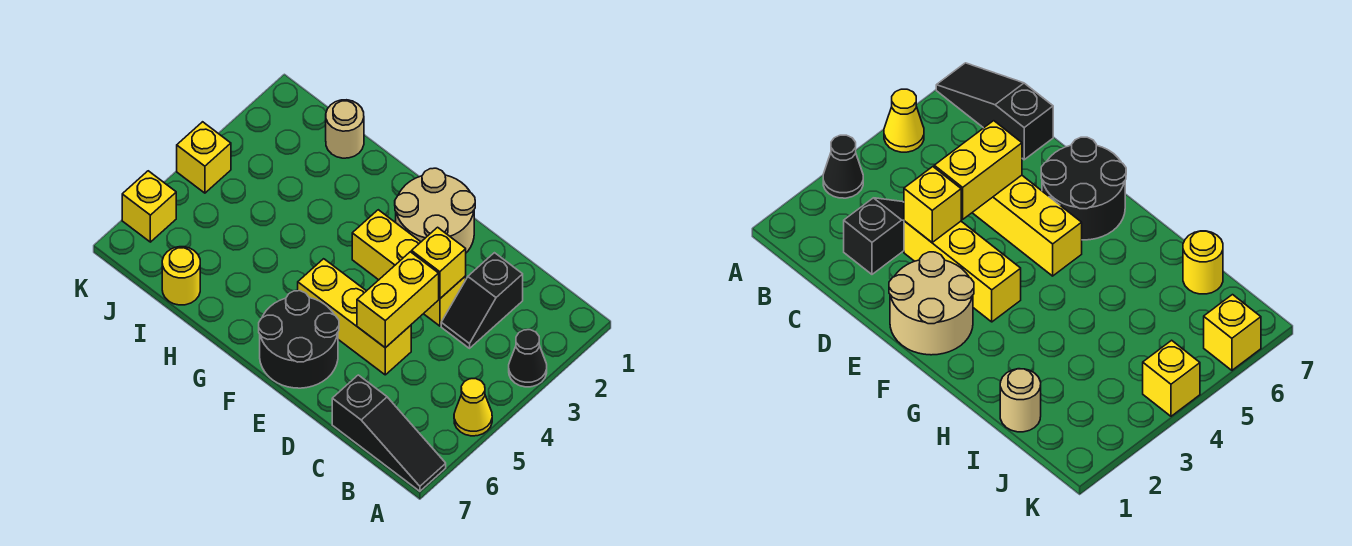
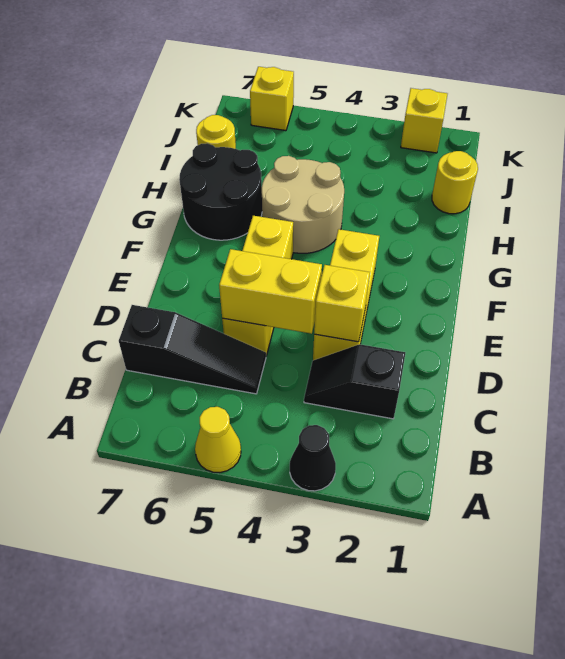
black slope A7:C7 level 1 top C -> black slope C5:C7 level 1 top 7
tan round brick E1:F2 level 1 -> tan round brick G4:H5 level 1
black round brick E6:F7 level 1 -> black round brick G6:H7 level 1
tan round brick I1 level 1 -> yellow round brick I1 level 1
yellow brick K4 level 1 -> yellow brick K2 level 1

